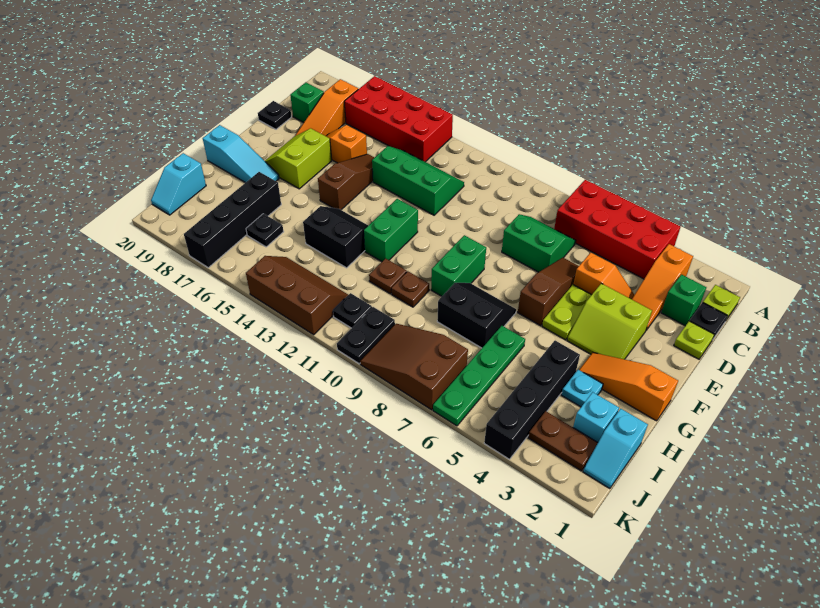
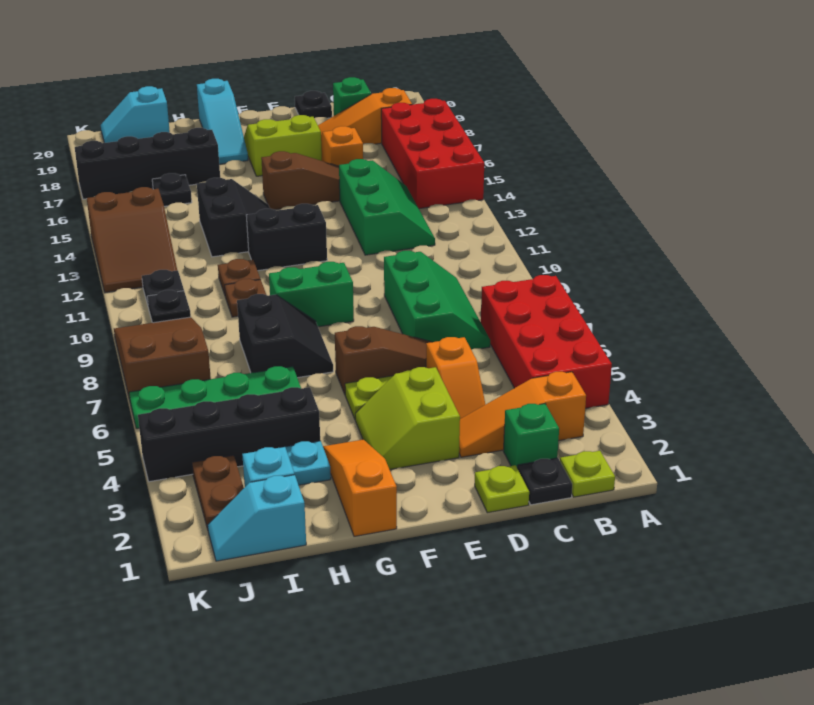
green slope C7:D8 level 1 top D -> green slope C7:D9 level 1 top D
green brick F12:G12 level 1 -> black brick F12:G12 level 1
black plate J10:K10 level 1 -> black plate J10 level 1
brown slope J12:K14 level 1 top K -> brown slope J12:K14 level 1 top 14

